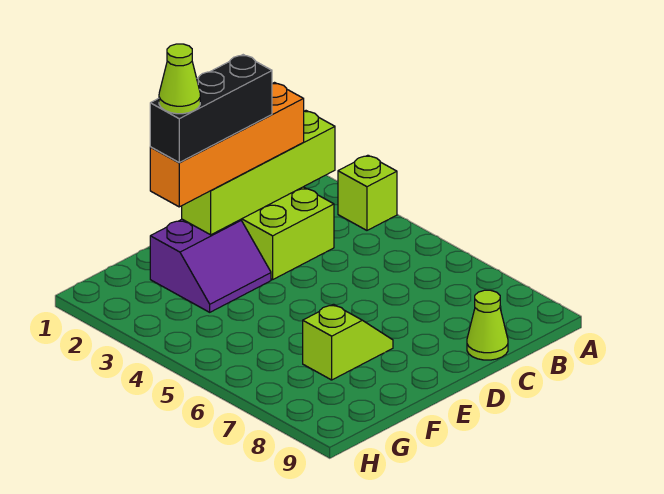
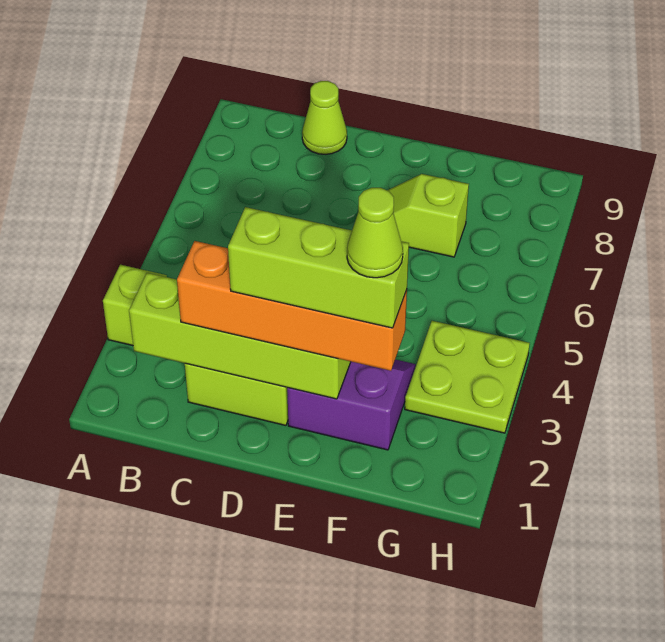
black brick D2:F2 level 4 -> lime brick D2:F2 level 4
none -> lime plate G3:H4 level 1

